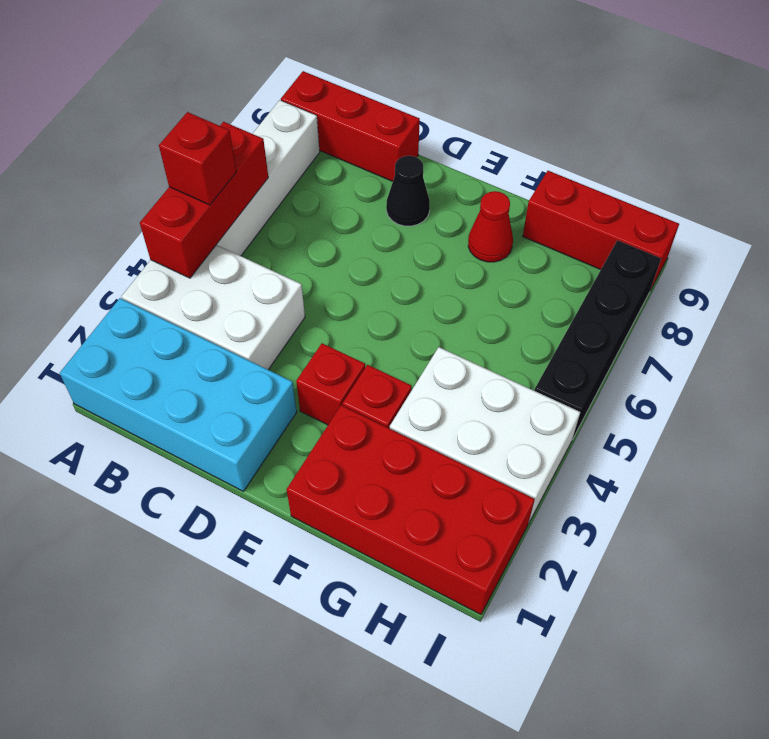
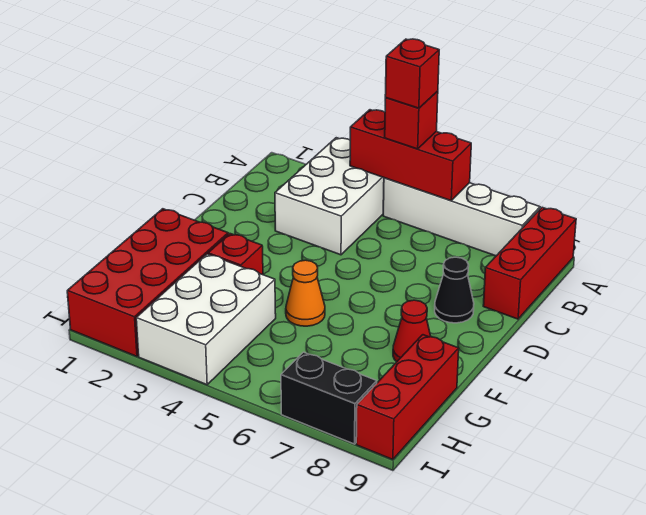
cyan brick A1:D2 level 1 -> none
red brick E3 level 1 -> red brick A5 level 4
none -> orange cone F5 level 1
black brick I5:I8 level 1 -> black brick I7:I8 level 1

